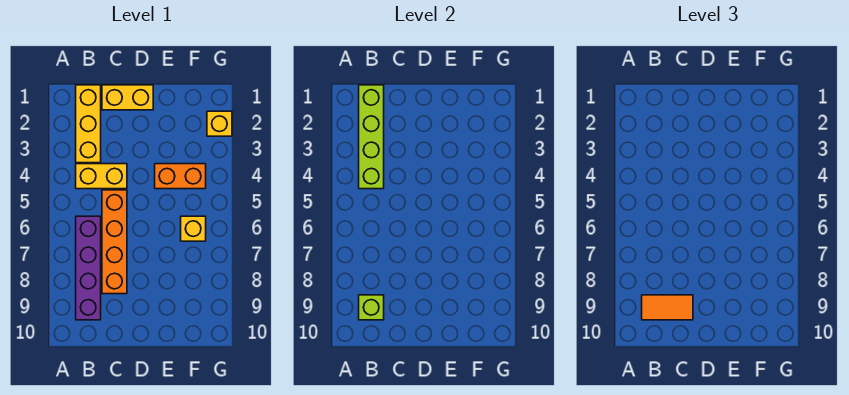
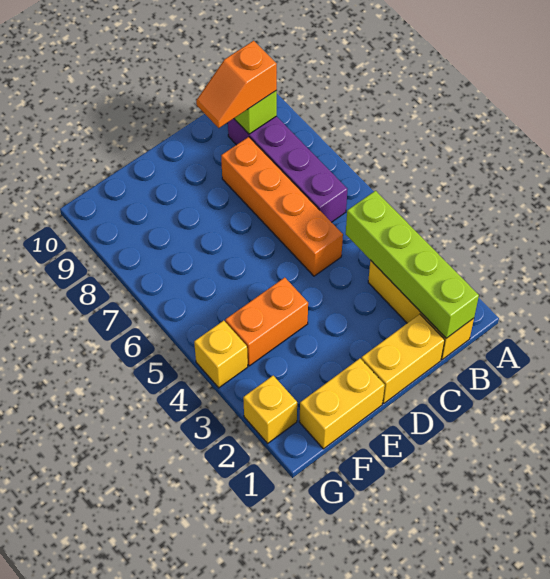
yellow brick B4:C4 level 1 -> yellow brick E1:F1 level 1
orange tile B9:C9 level 3 -> orange slope B9:C9 level 3 top B
yellow brick F6 level 1 -> yellow brick G4 level 1

